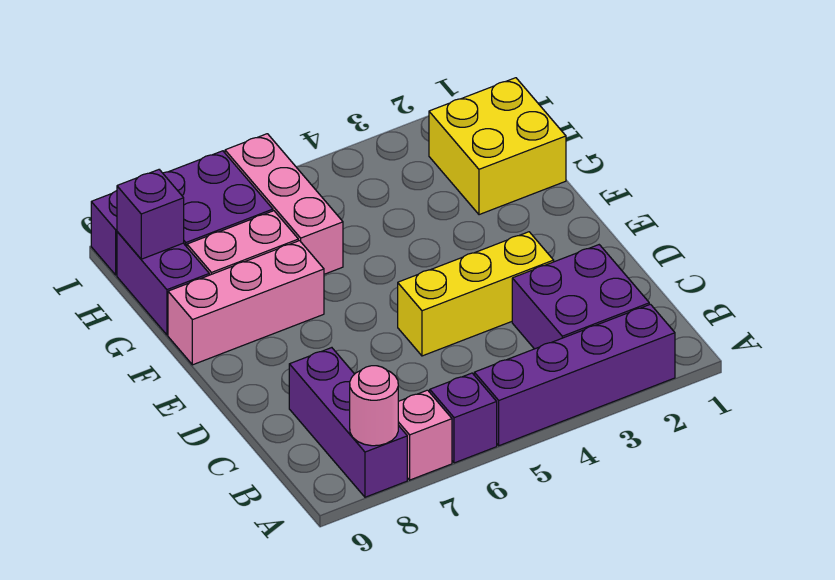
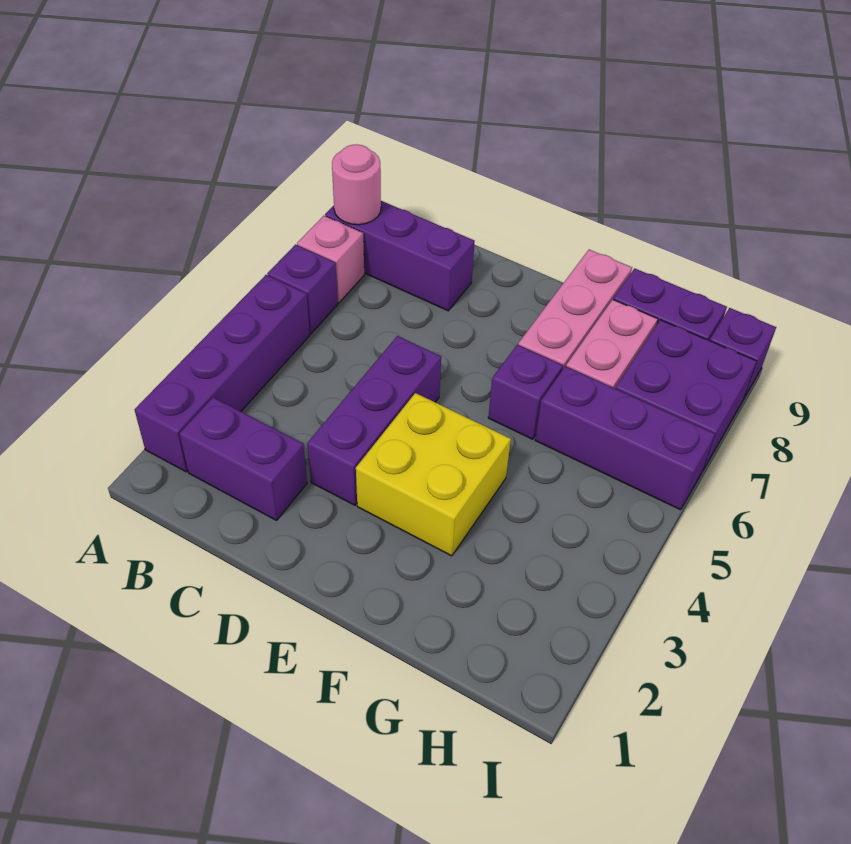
purple brick B2:C3 level 1 -> purple brick B2:C2 level 1
yellow brick D3:D5 level 1 -> purple brick D3:D5 level 1
yellow brick G1:H2 level 1 -> yellow brick E3:F4 level 1
pink brick G6:I6 level 1 -> purple brick G6:I6 level 1
purple brick H9 level 2 -> purple brick F6 level 1

